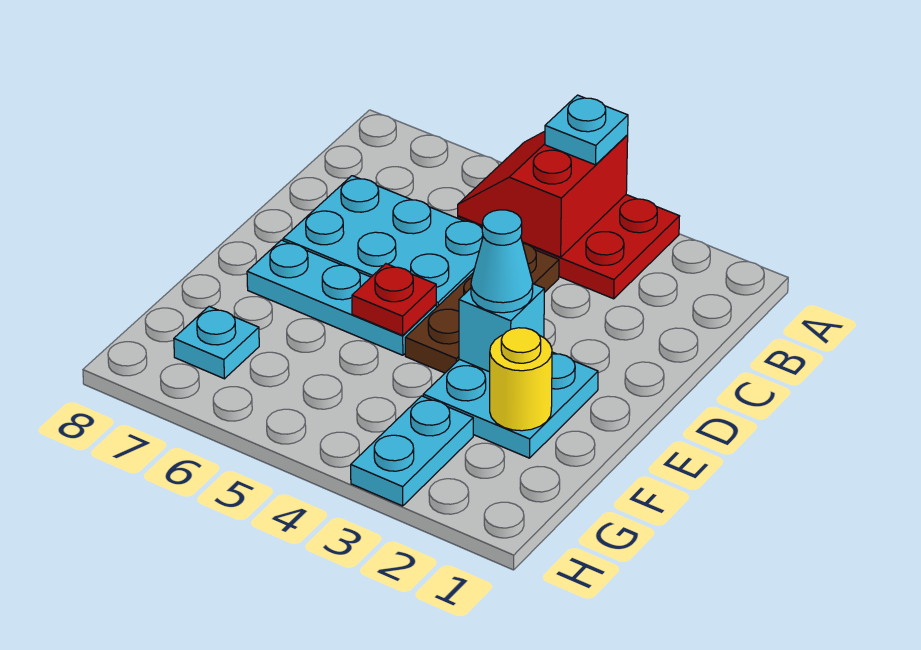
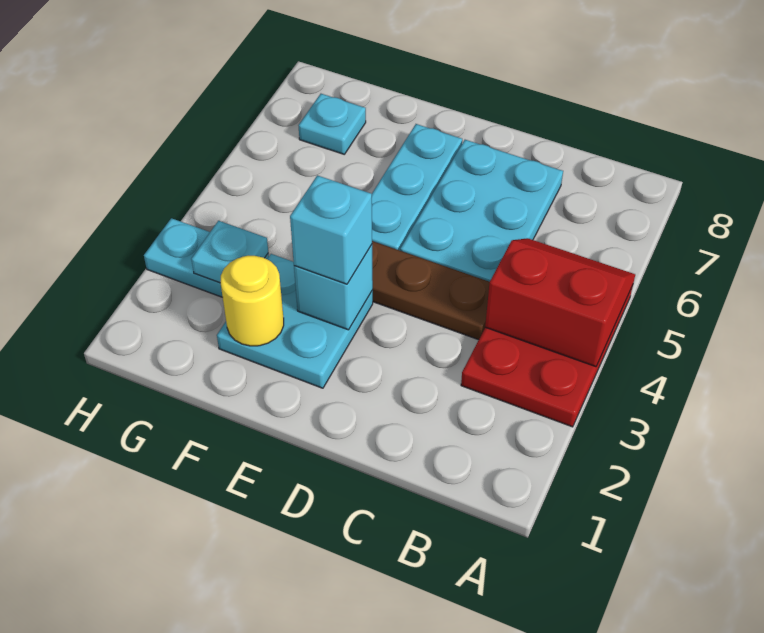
cyan plate A4 level 3 -> cyan plate G3 level 2
cyan cone E3 level 3 -> cyan brick E3 level 3
red plate E5 level 2 -> none

